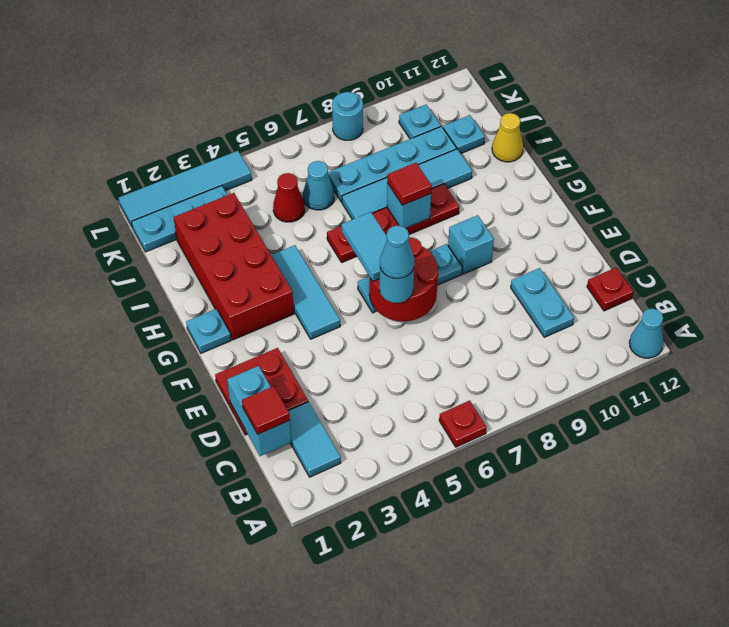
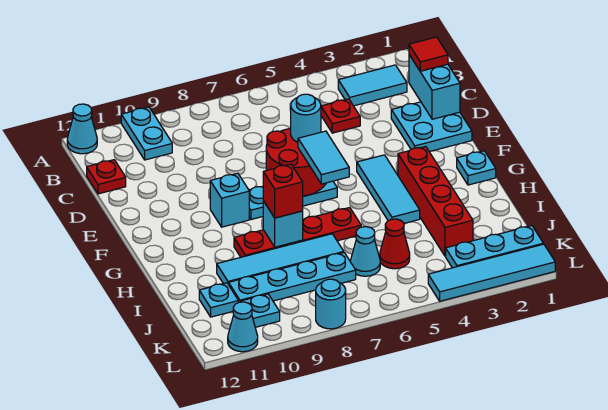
red plate A6 level 1 -> red plate C4 level 1
cyan tile B2:C2 level 1 -> cyan tile B2:B3 level 1
cyan plate C10:D10 level 1 -> cyan plate A10:B10 level 1
red plate D1:E2 level 1 -> cyan plate D1:E2 level 1
cyan cone E6 level 4 -> cyan cone L11 level 1
red brick G2:J3 level 1 -> red brick G3:J3 level 1
red tile H8 level 3 -> red brick H8 level 3
yellow cone I12 level 1 -> none

